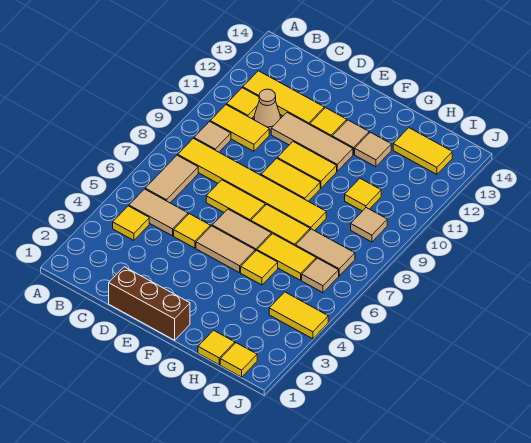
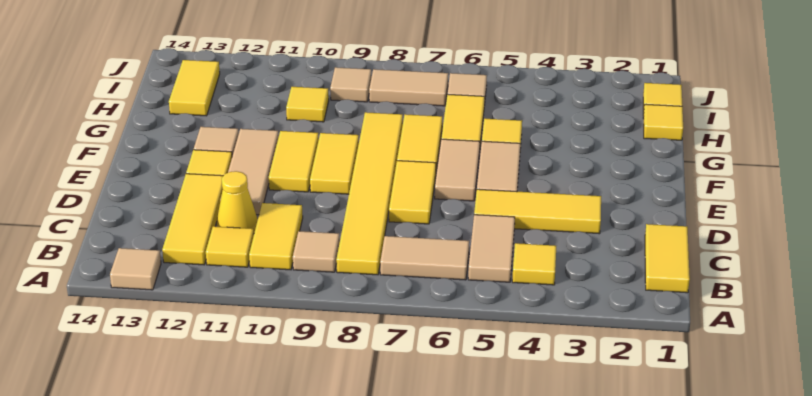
tan cone C11 level 1 -> yellow cone C11 level 1
brown brick D1:F1 level 1 -> none
yellow tile D5 level 1 -> yellow tile D3:D5 level 1
tan tile G12 level 1 -> tan tile A13 level 1
tan tile H7:I7 level 1 -> tan tile I7:I8 level 1
yellow tile I4:J4 level 1 -> yellow tile B1:C1 level 1

